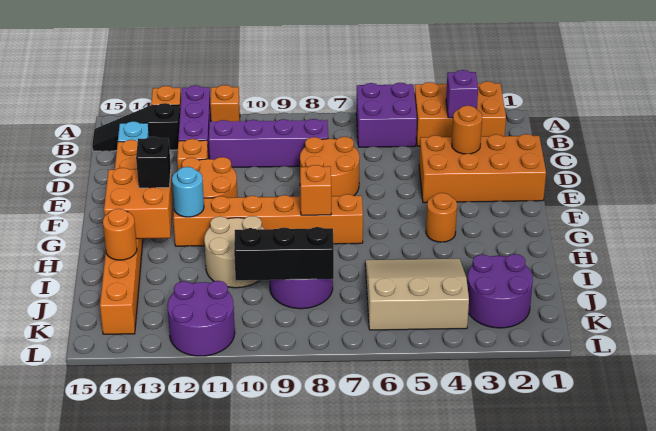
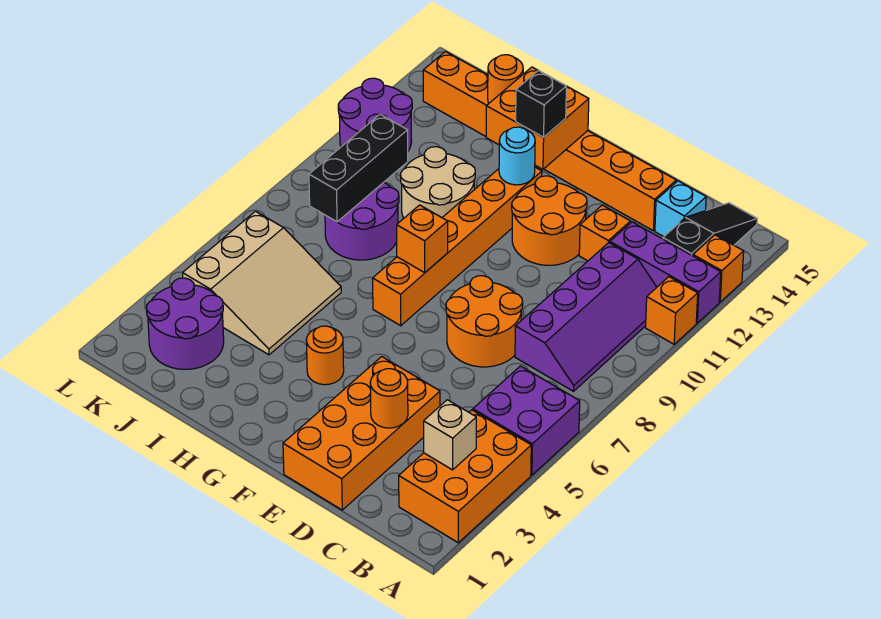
purple brick B3 level 2 -> tan brick B3 level 2

